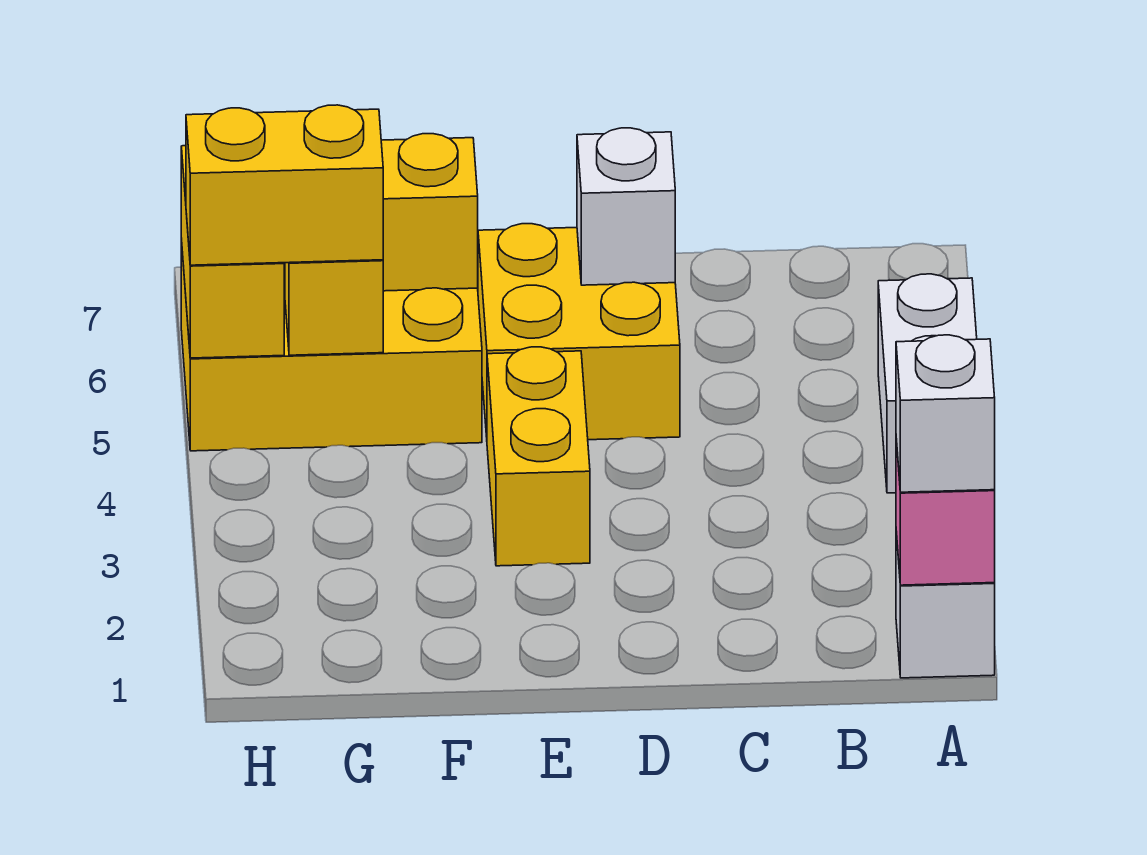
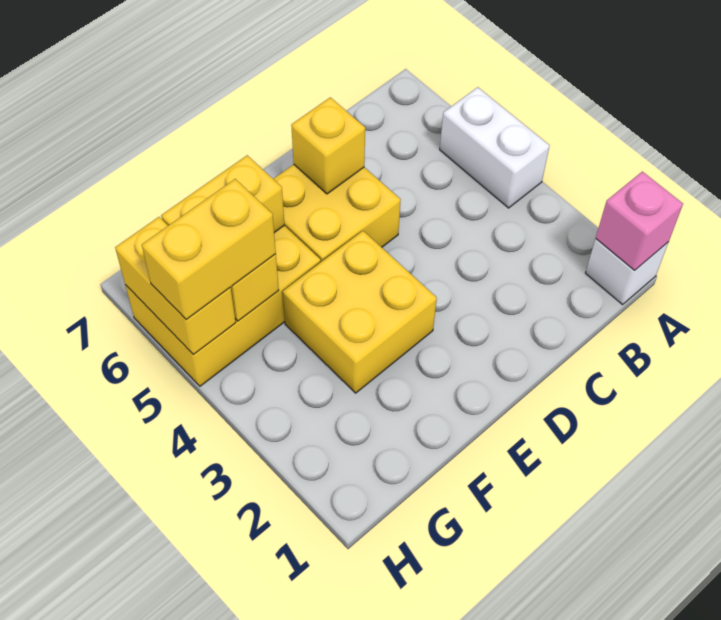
white brick A1 level 3 -> none
white brick D6 level 2 -> yellow brick D6 level 2
yellow brick E3:E4 level 1 -> yellow brick E3:F4 level 1

